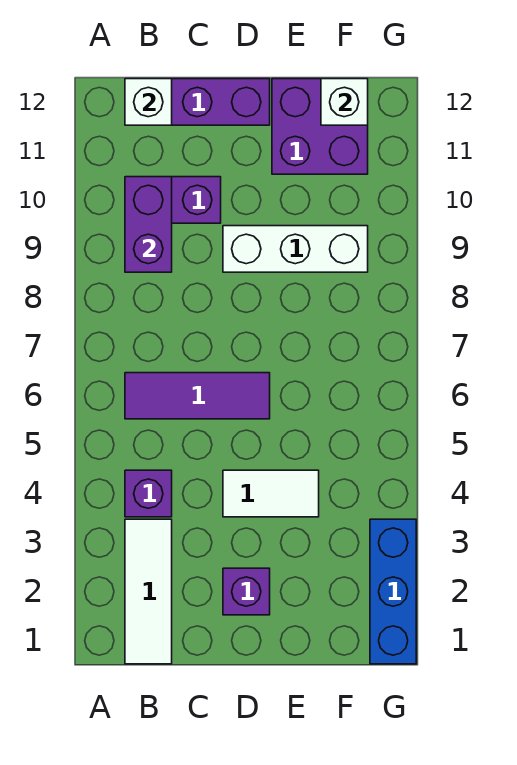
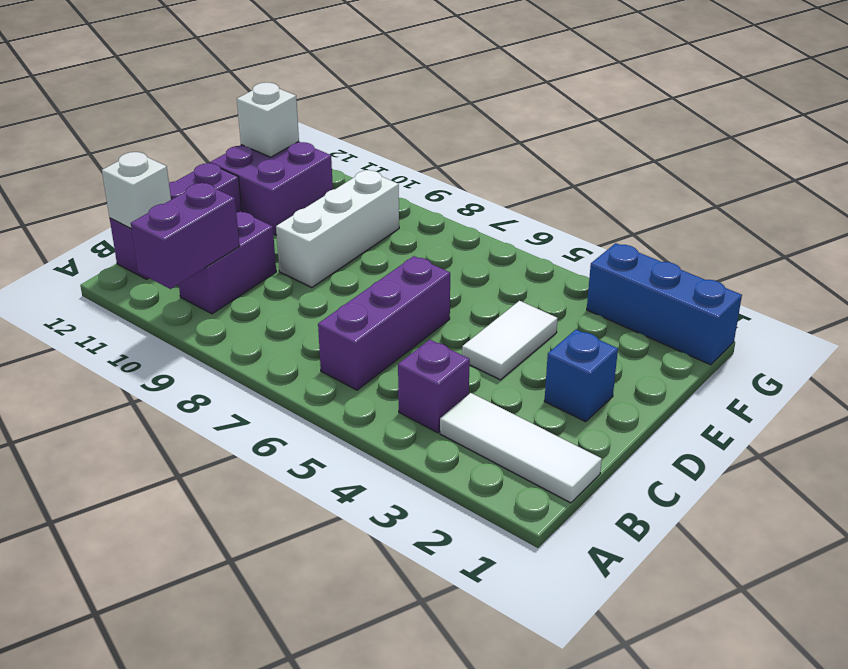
purple tile B6:D6 level 1 -> purple brick B6:D6 level 1
purple brick B9:B10 level 2 -> purple brick A10:B10 level 2
purple brick D2 level 1 -> blue brick D2 level 1

